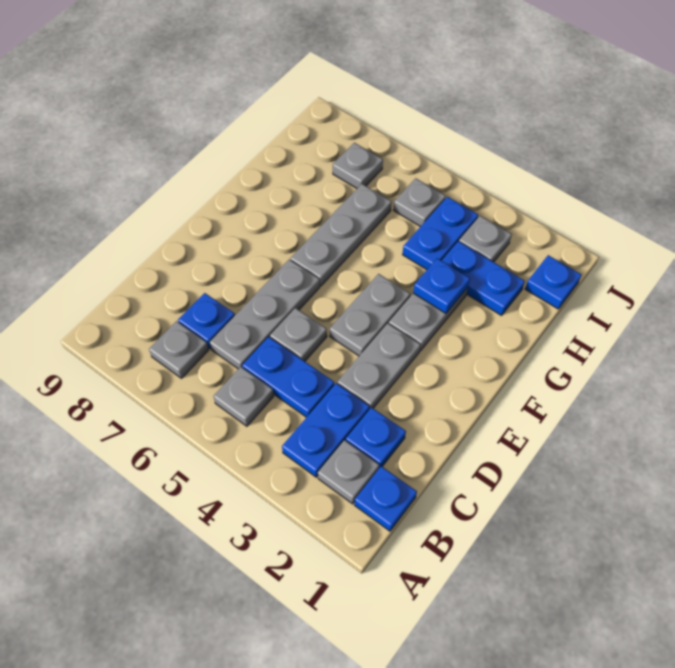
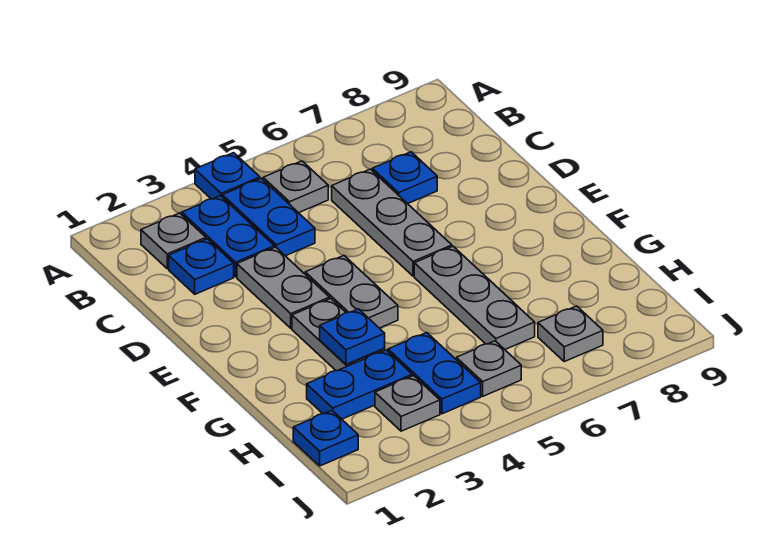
blue plate B1 level 1 -> blue plate A4 level 1
grey plate B7 level 1 -> none
blue plate C4:C5 level 1 -> blue plate B4:C4 level 1
grey plate D5 level 1 -> none

